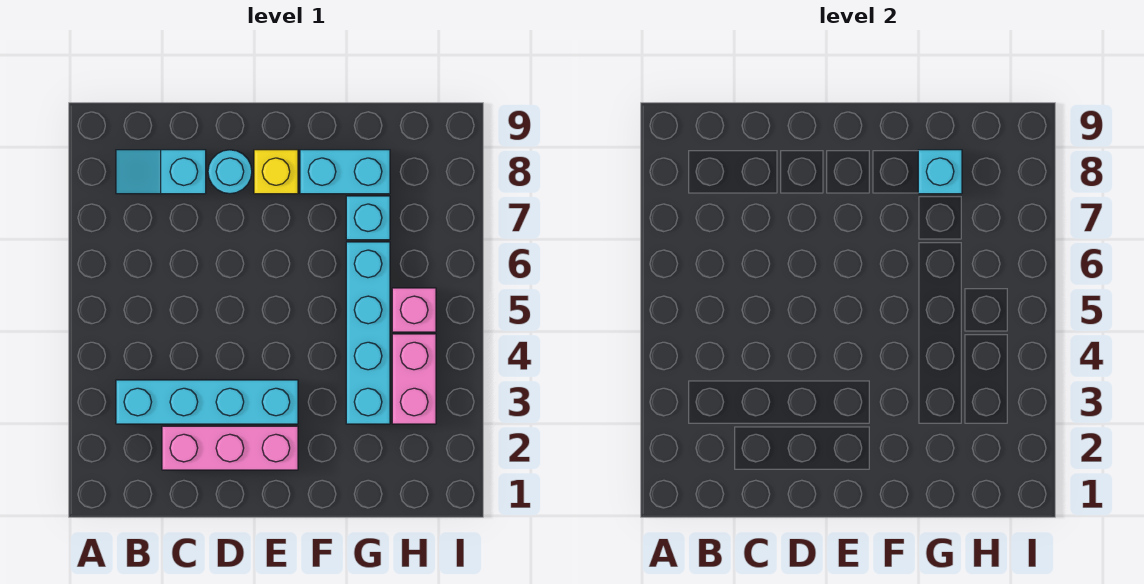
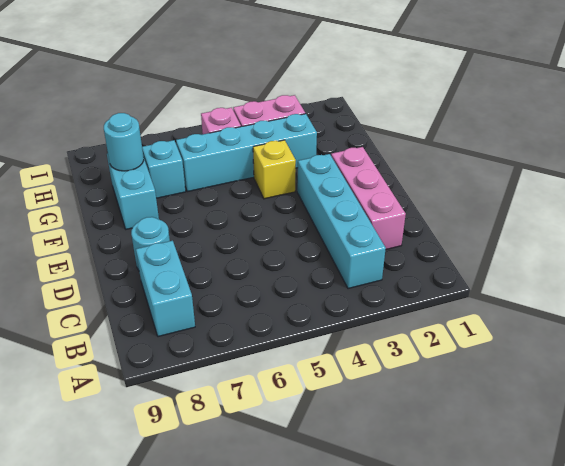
cyan slope B8:C8 level 1 top C -> cyan brick B8:C8 level 1
yellow brick E8 level 1 -> yellow brick F4 level 1
cyan brick G8 level 2 -> cyan round brick G8 level 2

